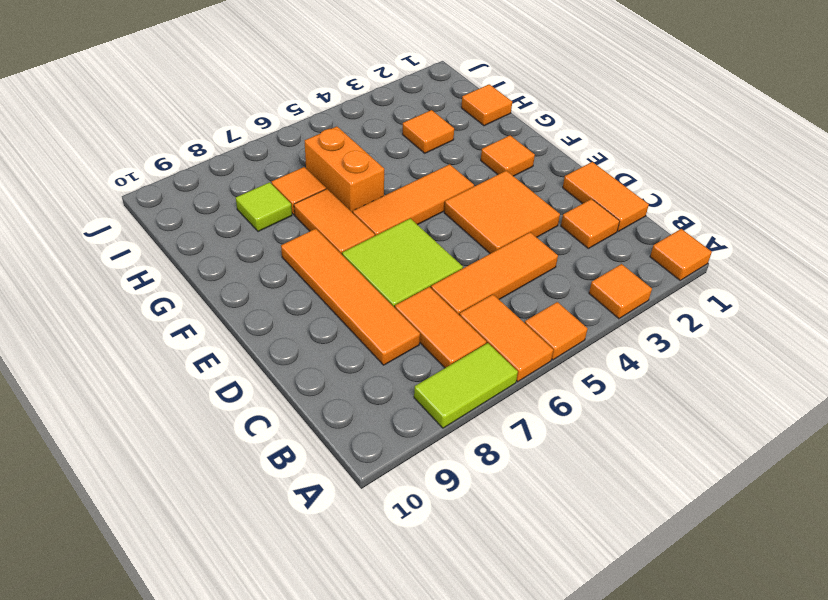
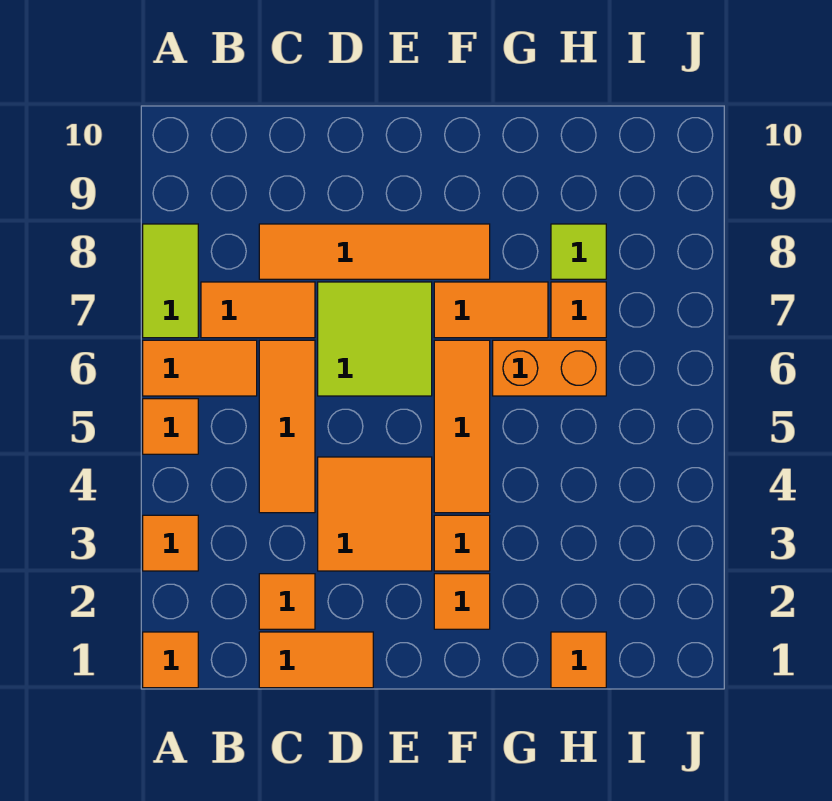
orange tile H3 level 1 -> orange tile F3 level 1

